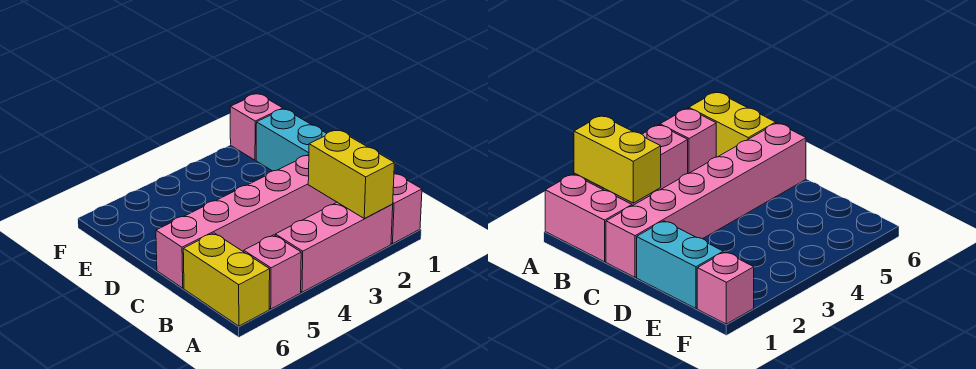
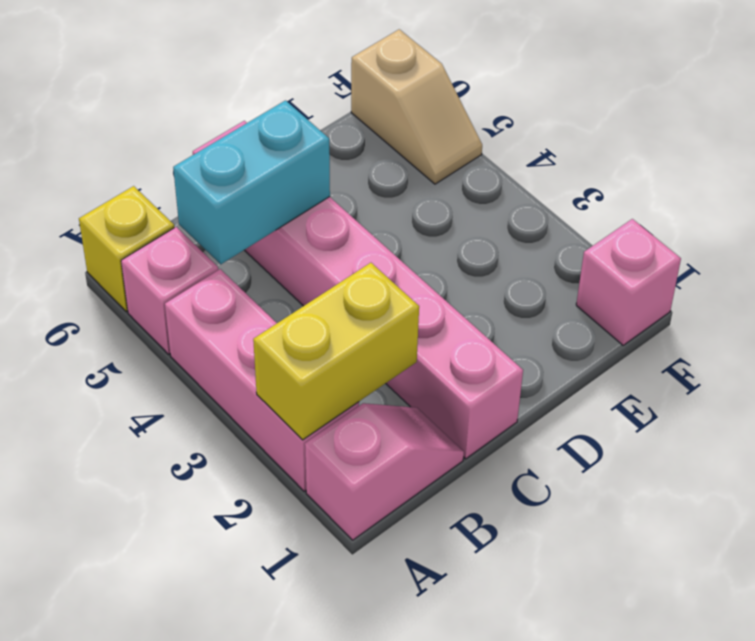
pink brick A1:B1 level 1 -> pink slope A1:B1 level 1 top A
yellow brick A6:B6 level 1 -> yellow brick A6 level 1
cyan brick D1:E1 level 1 -> cyan brick B5:C5 level 2
none -> tan slope F5:F6 level 1 top 6

